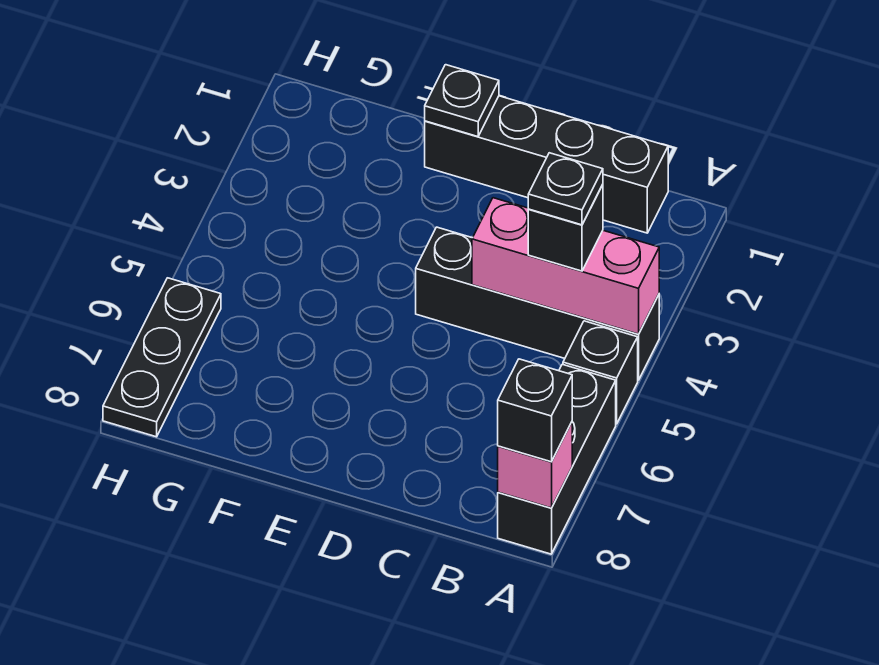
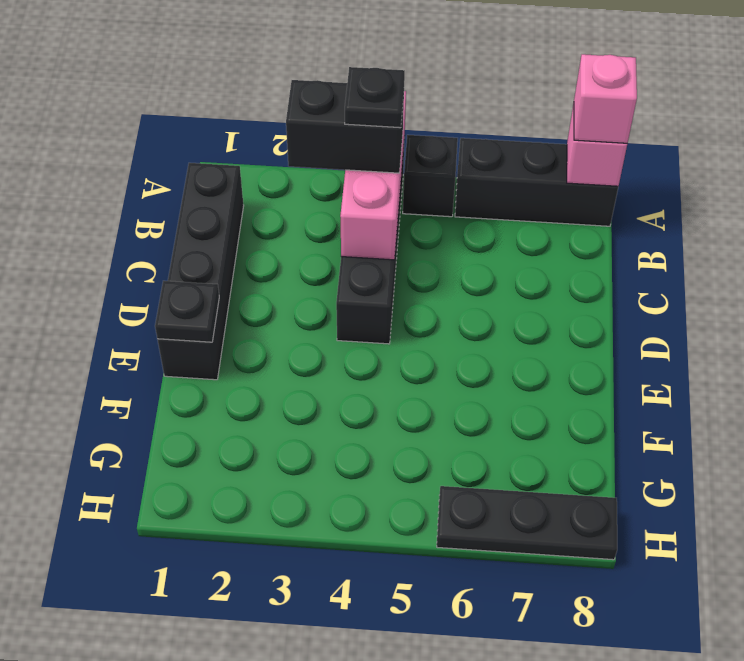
black brick A8 level 3 -> pink brick A8 level 3
black brick B4 level 3 -> black brick B3:B4 level 3

